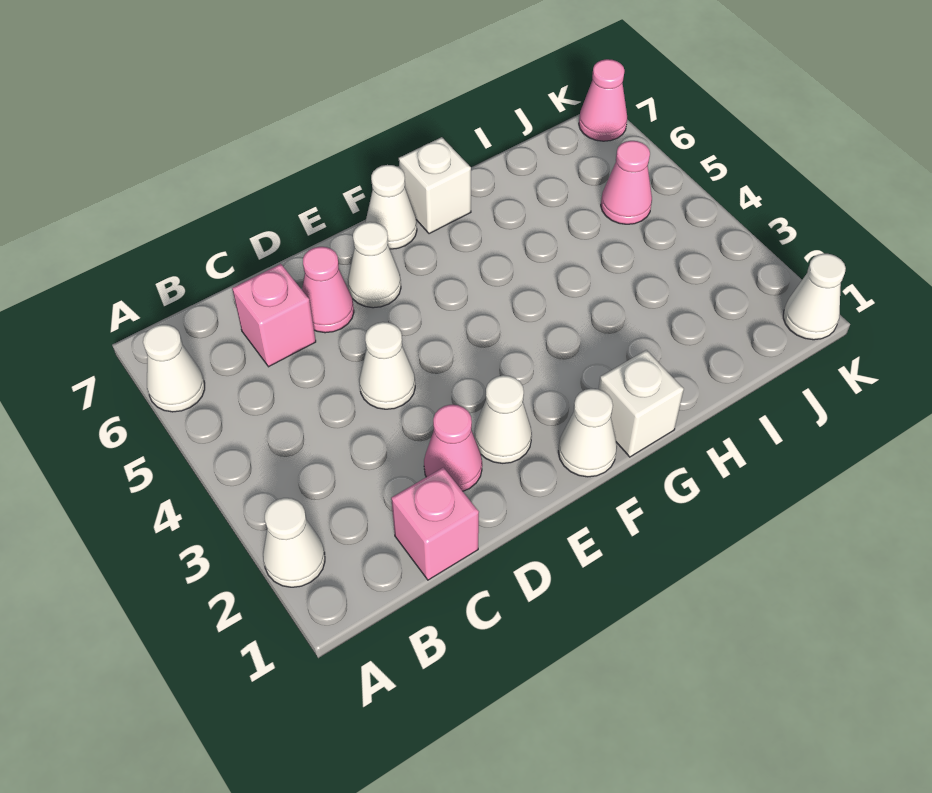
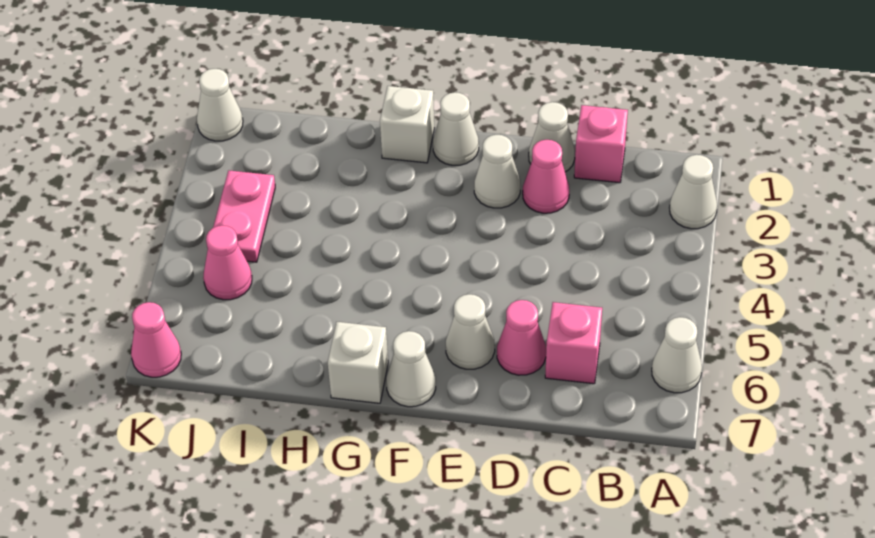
white cone D4 level 1 -> white cone D1 level 1
none -> pink plate J3:J4 level 1

